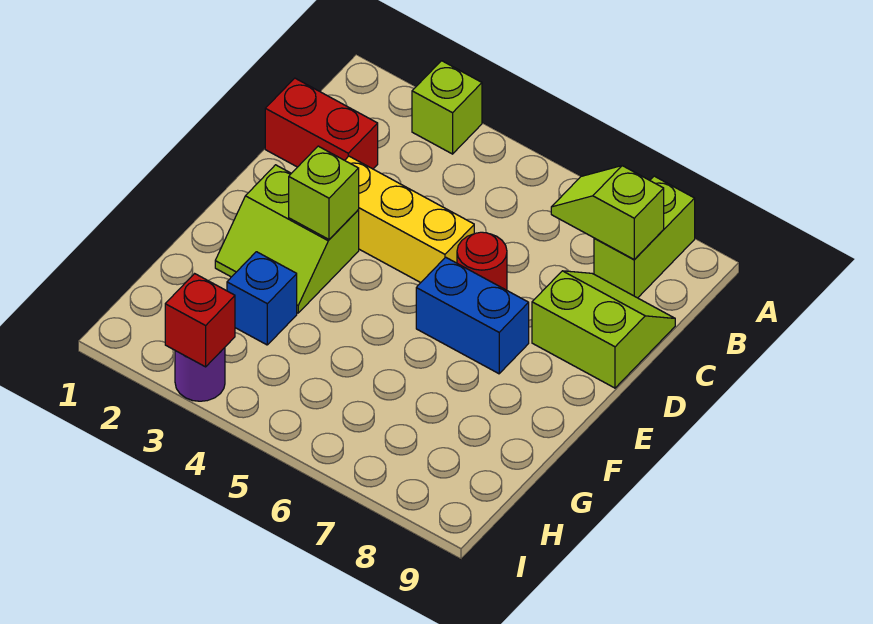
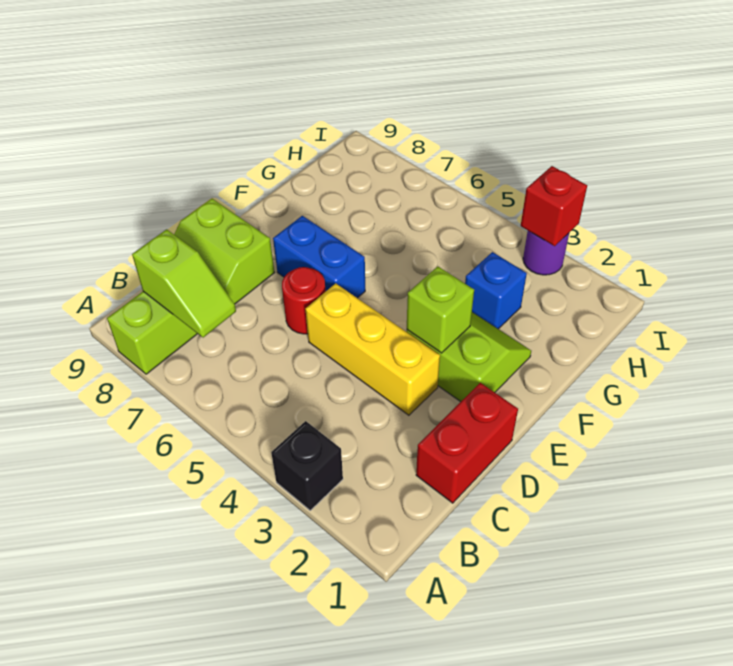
lime brick A3 level 1 -> black brick A3 level 1
red brick C1:C2 level 1 -> red brick C1:D1 level 1

